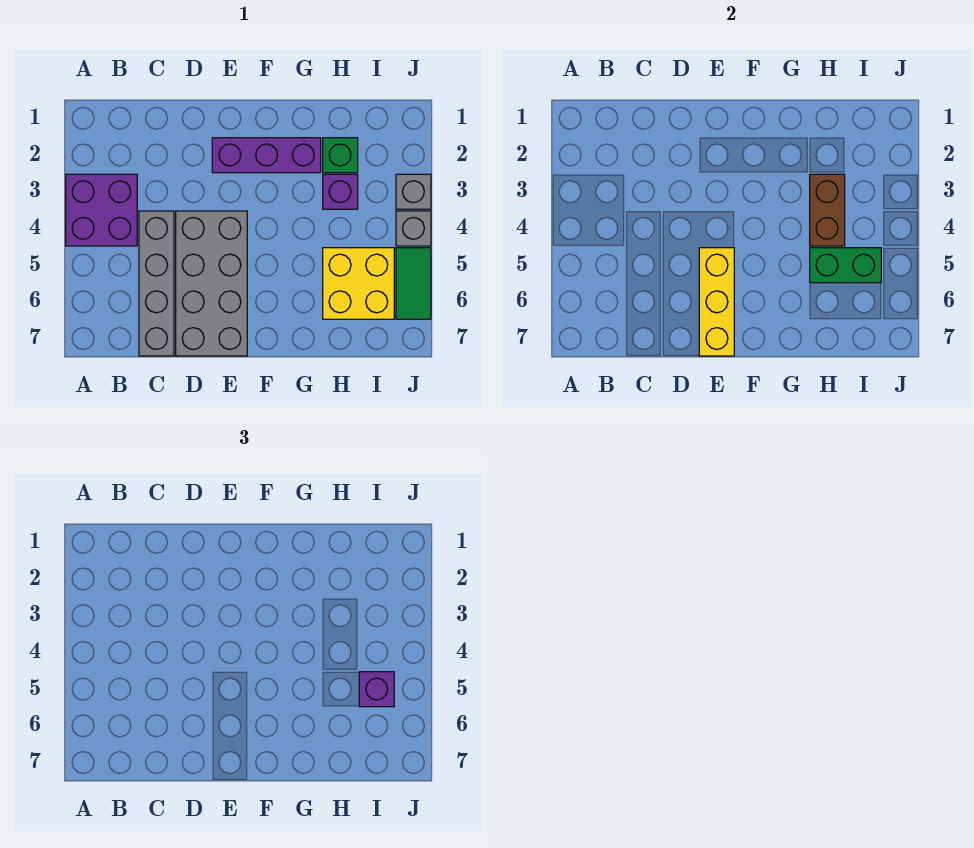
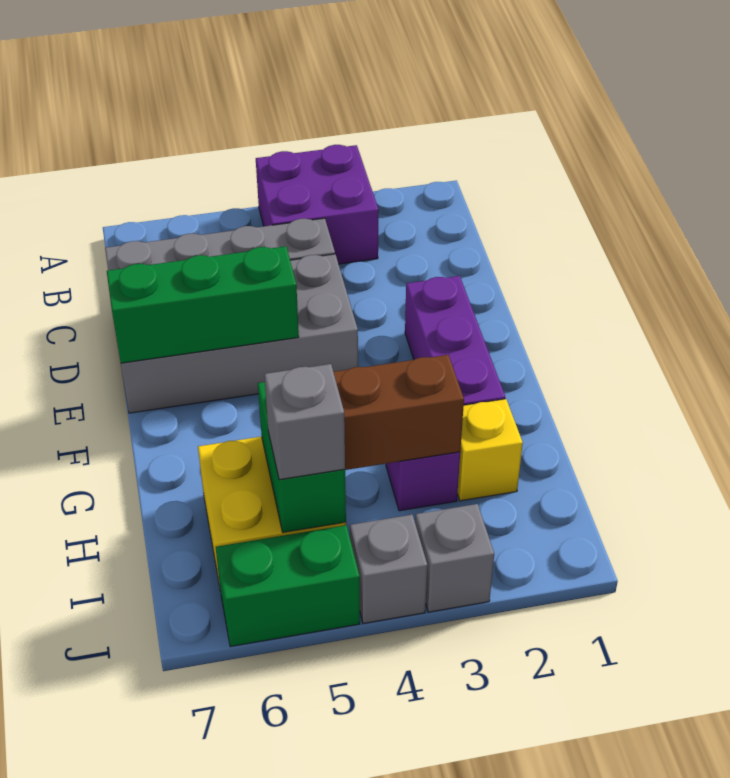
yellow brick E5:E7 level 2 -> green brick E5:E7 level 2
green brick H2 level 1 -> yellow brick H2 level 1
purple brick I5 level 3 -> grey brick I5 level 3
green tile J5:J6 level 1 -> green brick J5:J6 level 1

